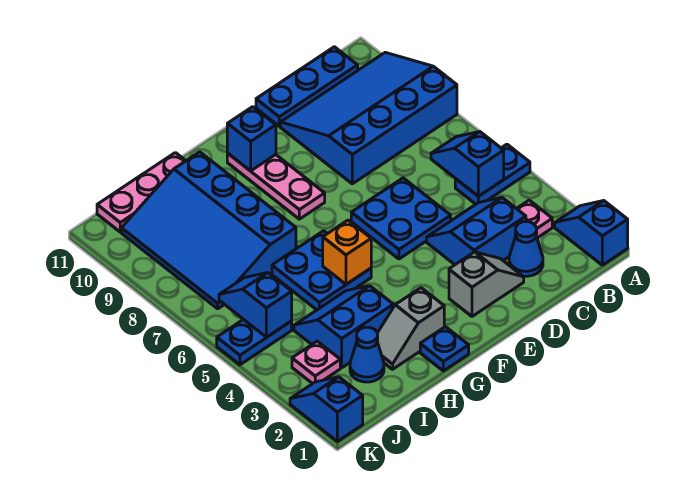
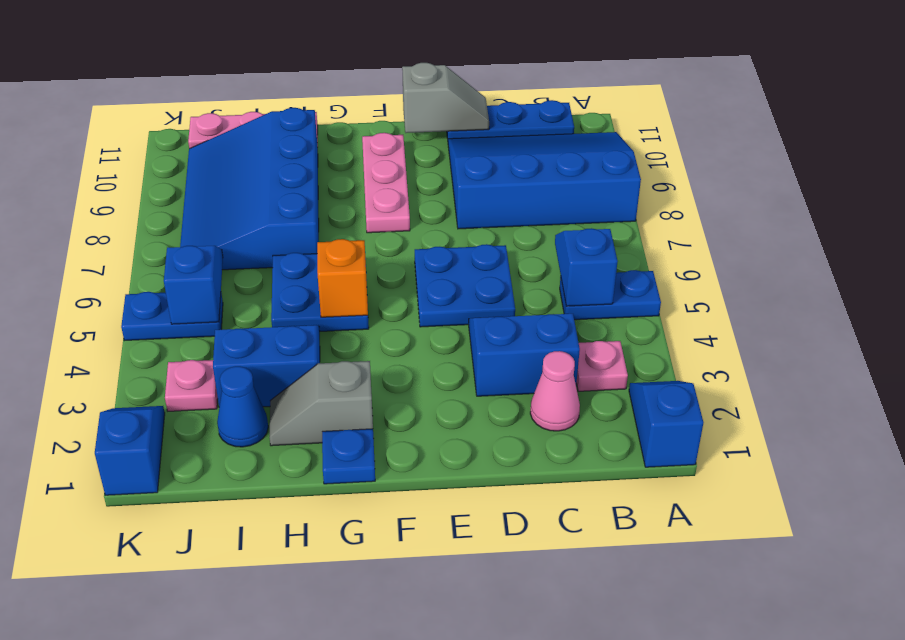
blue cone C2 level 1 -> pink cone C2 level 1
grey slope D2:E2 level 1 top E -> grey slope D11:E11 level 2 top E
blue brick F10 level 2 -> none

